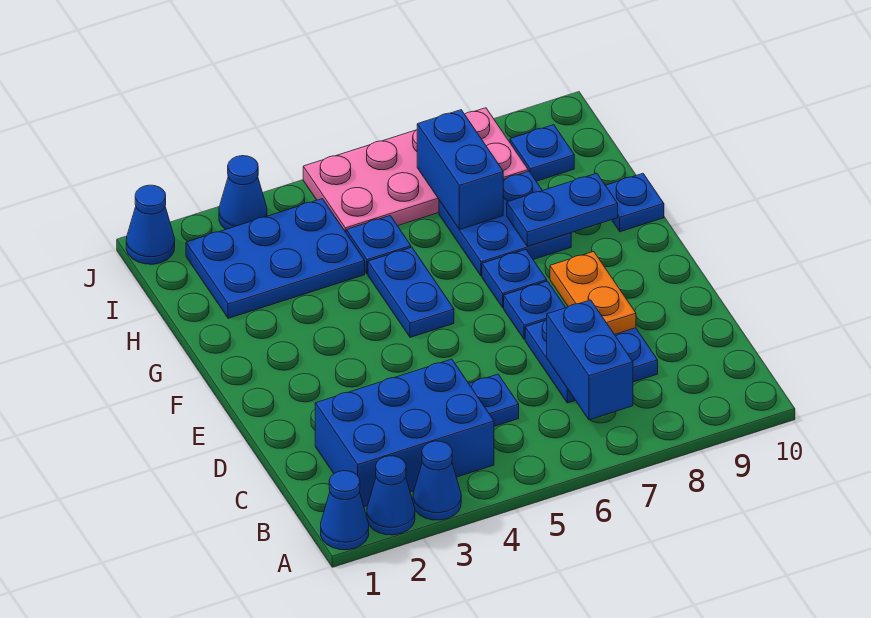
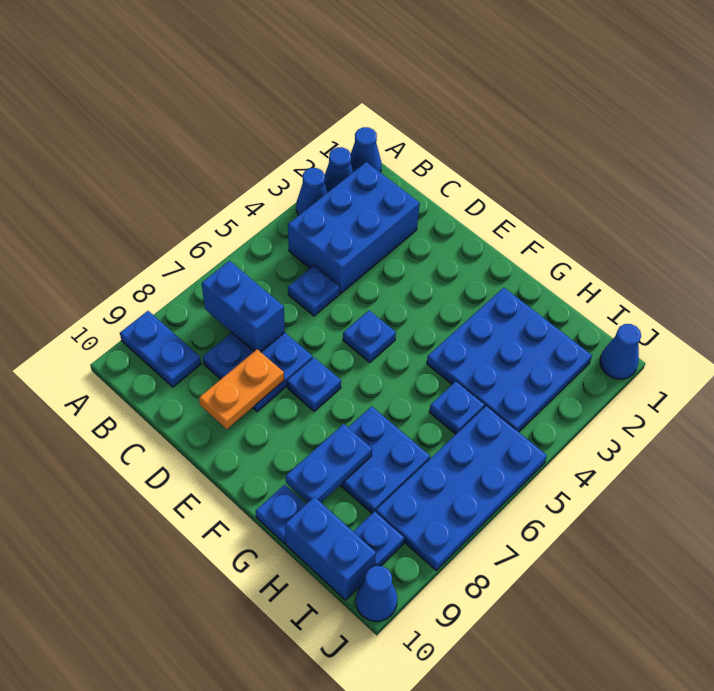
orange plate D8:E8 level 2 -> orange plate D8:D9 level 2
blue plate F5:G5 level 1 -> blue plate A9:B9 level 1
blue plate F7 level 1 -> blue plate E5 level 1
blue plate H2:I4 level 1 -> blue plate G2:I4 level 1
blue brick H7:I7 level 2 -> blue brick H10:I10 level 1
pink plate I5:J8 level 1 -> blue plate I5:J8 level 1
blue cone J3 level 1 -> blue cone J10 level 1

